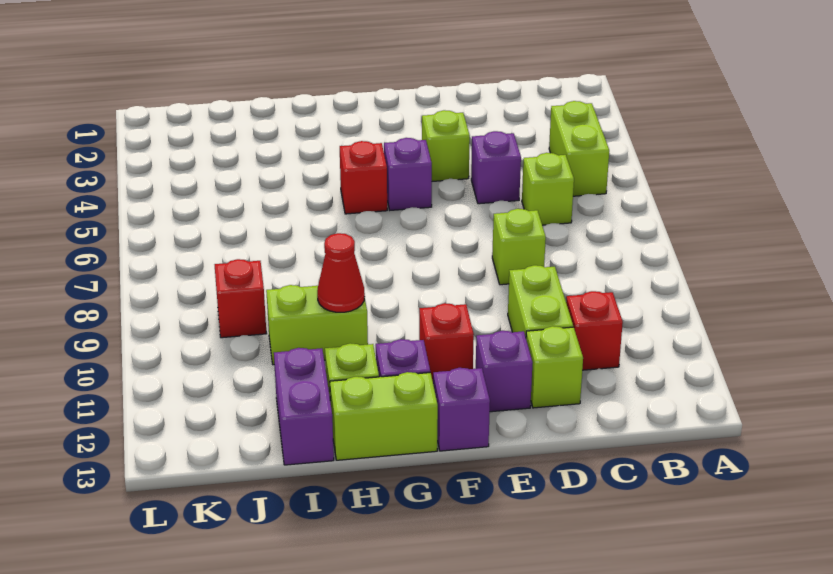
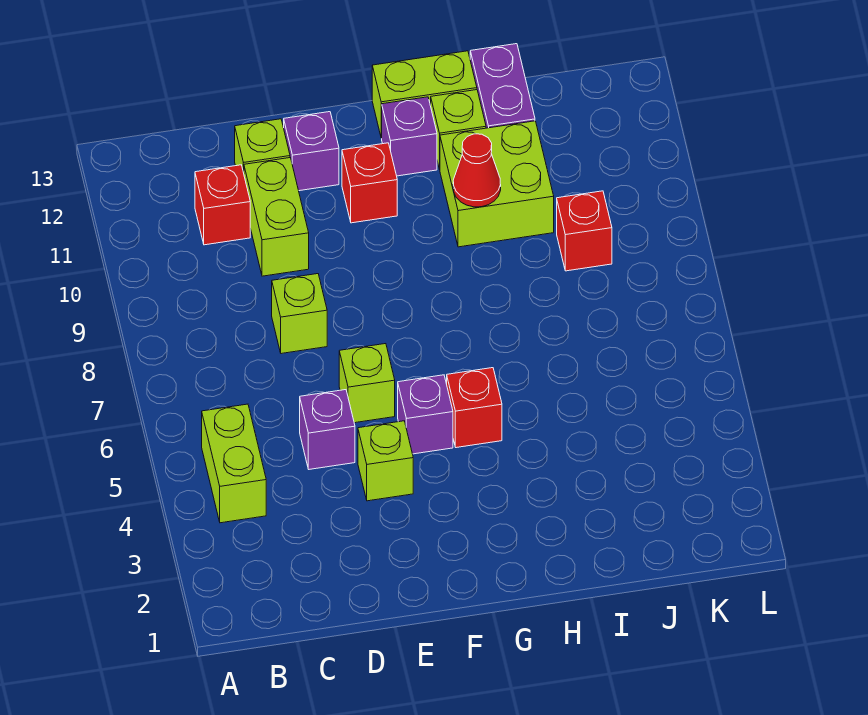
lime brick C6 level 1 -> lime brick E6 level 1
purple brick F13 level 1 -> none
lime brick H10:I10 level 1 -> lime brick H10:I11 level 1

